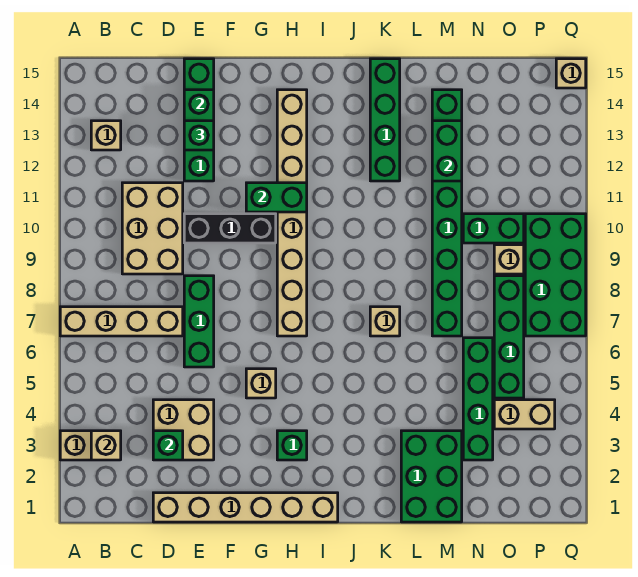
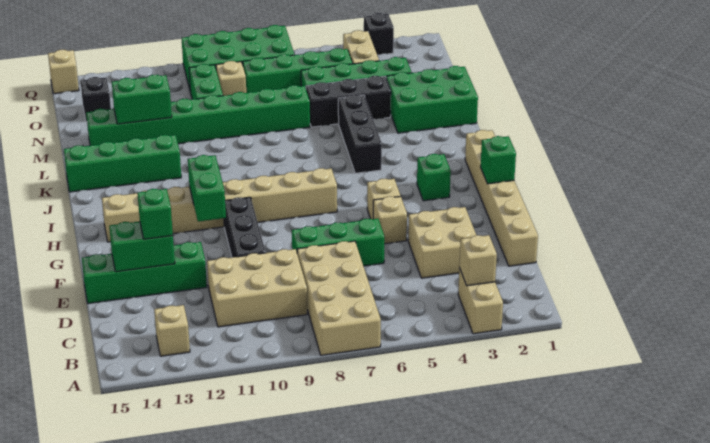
tan brick A7:D7 level 1 -> tan brick A7:D8 level 1
green brick D3 level 2 -> green brick G1 level 2
none -> black brick J5:L5 level 1
tan brick K7 level 1 -> tan brick F5 level 1
none -> black brick M4:M6 level 1
none -> black brick O14 level 1
none -> black brick Q3 level 1

